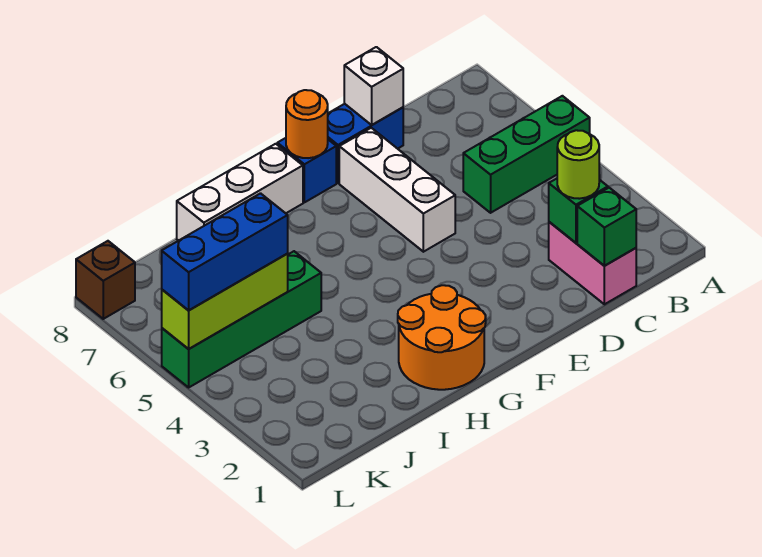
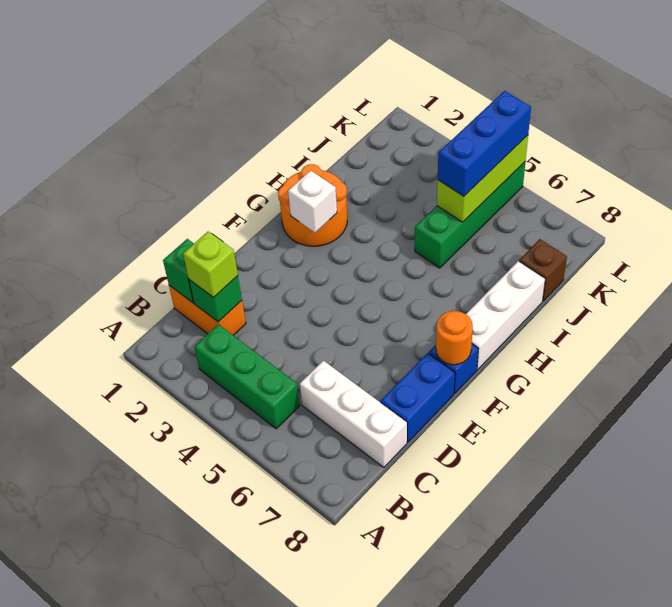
green brick A5:C5 level 1 -> green brick B3:B5 level 1
pink brick C1:C2 level 1 -> orange brick C1:C2 level 1
lime round brick C2 level 3 -> lime brick C2 level 3
white brick D8 level 2 -> white brick G2 level 2
white brick E5:E7 level 1 -> white brick C6:C8 level 1
brown brick L8 level 1 -> brown brick J8 level 1

